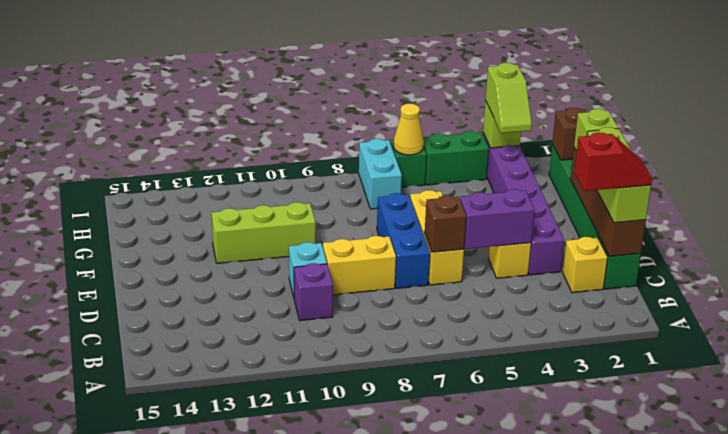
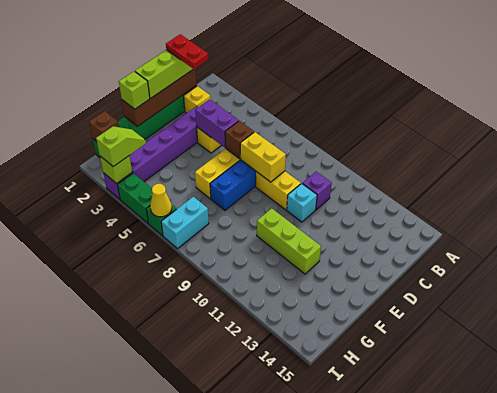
red slope C1:C2 level 4 top 2 -> red plate C1:C2 level 4
none -> yellow brick D7:D8 level 2

